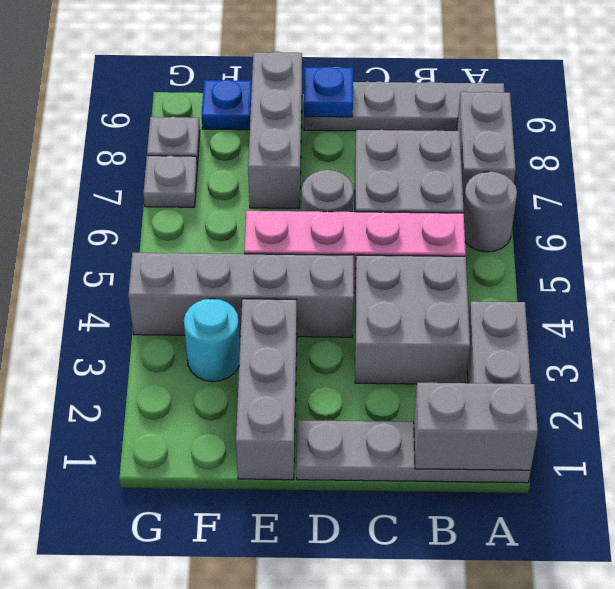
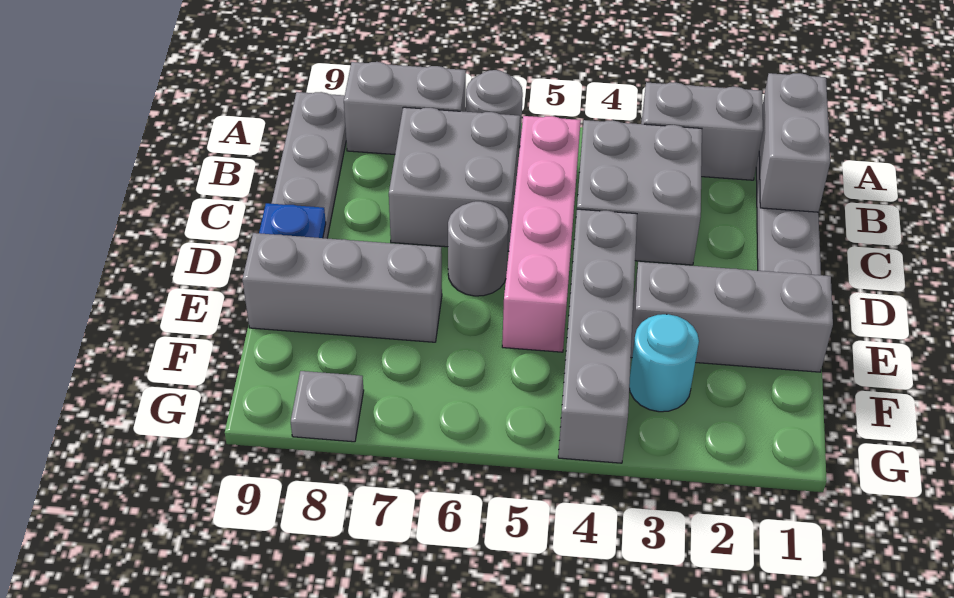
blue plate F9 level 1 -> none
grey plate G7 level 1 -> none

